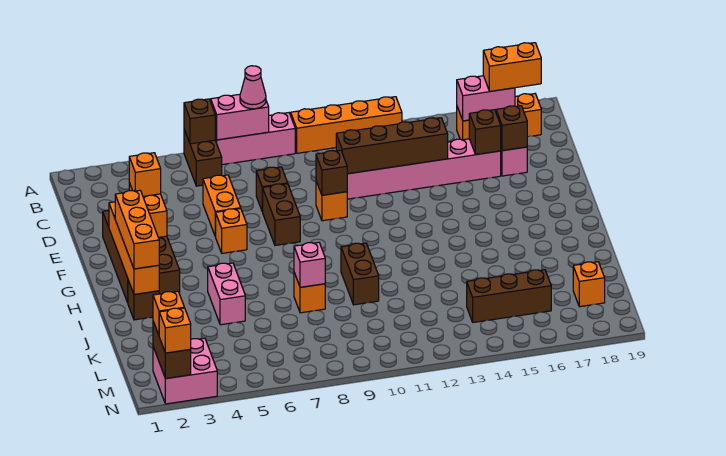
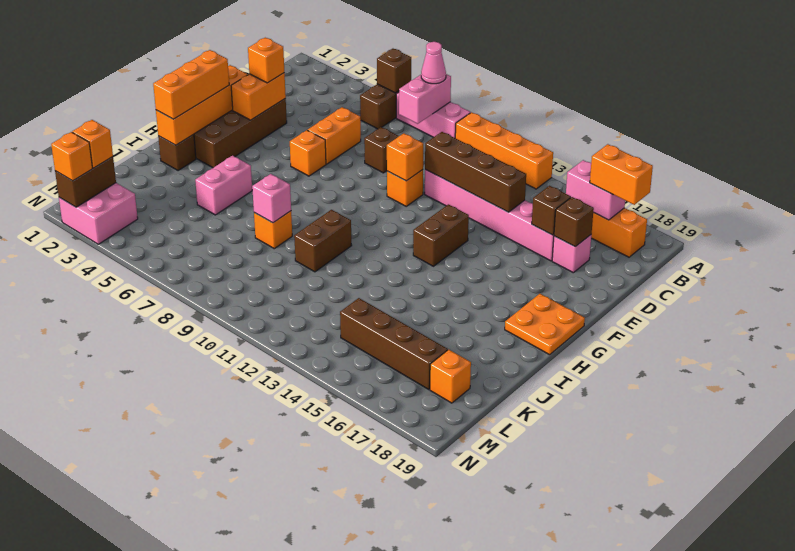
pink brick A7:A8 level 2 -> pink brick A8:B8 level 2
brown brick E8:F8 level 1 -> brown brick F13:G13 level 1
brown brick E10 level 2 -> orange brick E10 level 2
none -> orange plate G18:H19 level 1
brown brick L14:L16 level 1 -> brown brick L14:L17 level 1

